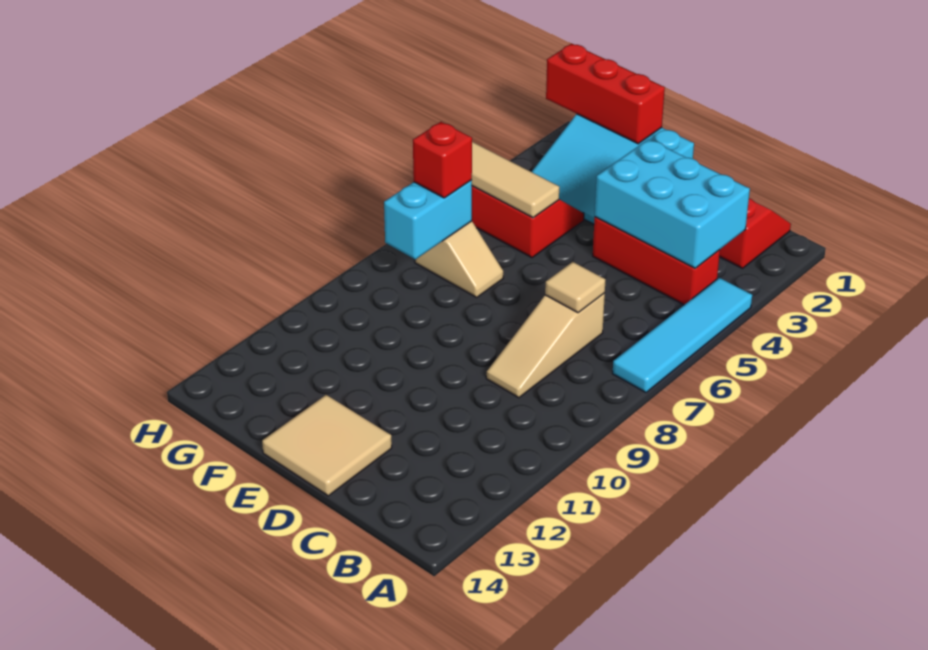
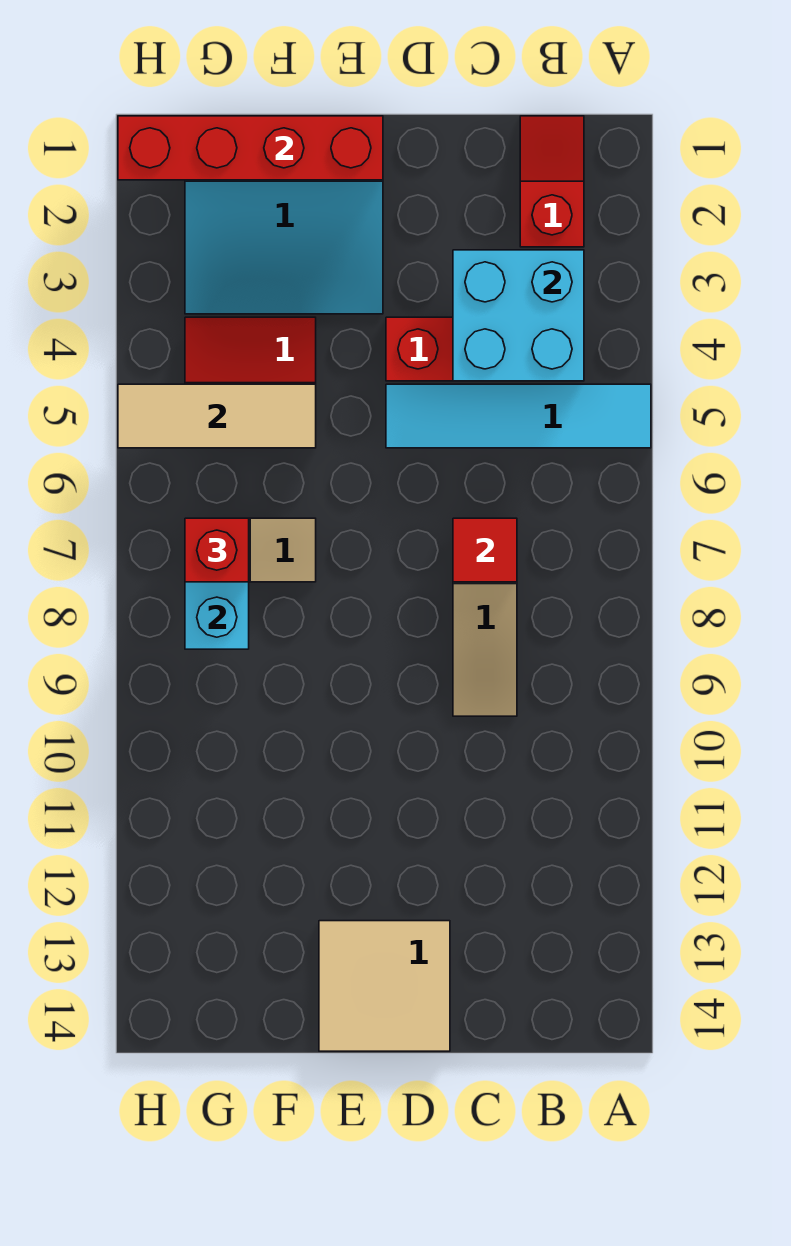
cyan tile A4:A7 level 1 -> cyan tile A5:D5 level 1
cyan brick B3:D4 level 2 -> cyan brick B3:C4 level 2
tan tile C7 level 2 -> red tile C7 level 2
red brick F1:H1 level 2 -> red brick E1:H1 level 2

